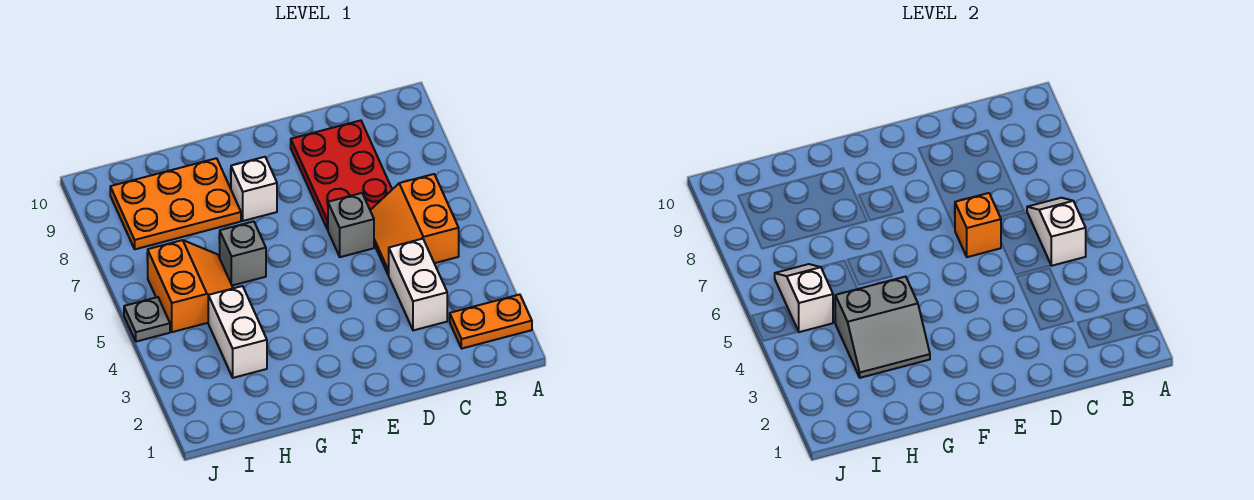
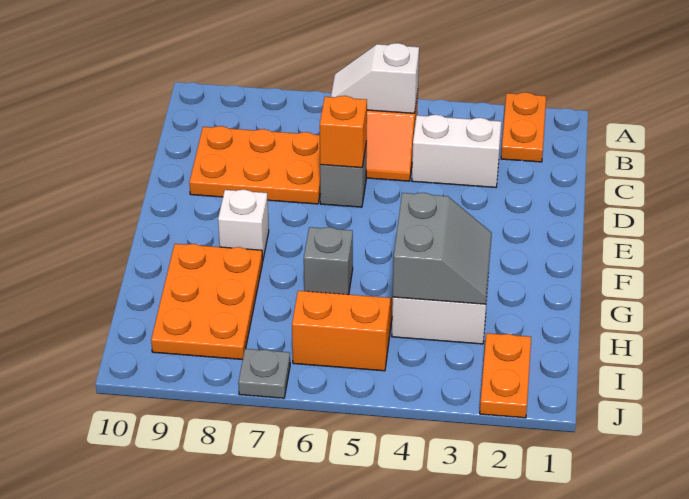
red plate C7:D9 level 1 -> orange plate C7:D9 level 1
none -> orange plate I2:J2 level 1
white slope I5:I6 level 2 top 5 -> none
grey plate J5 level 1 -> grey plate J7 level 1

